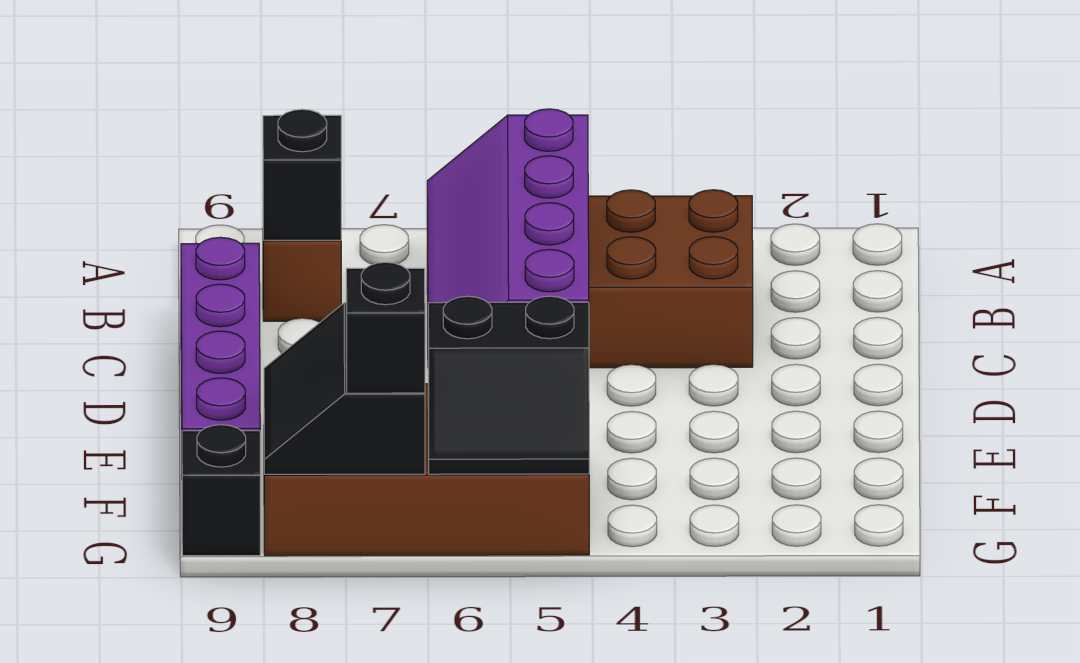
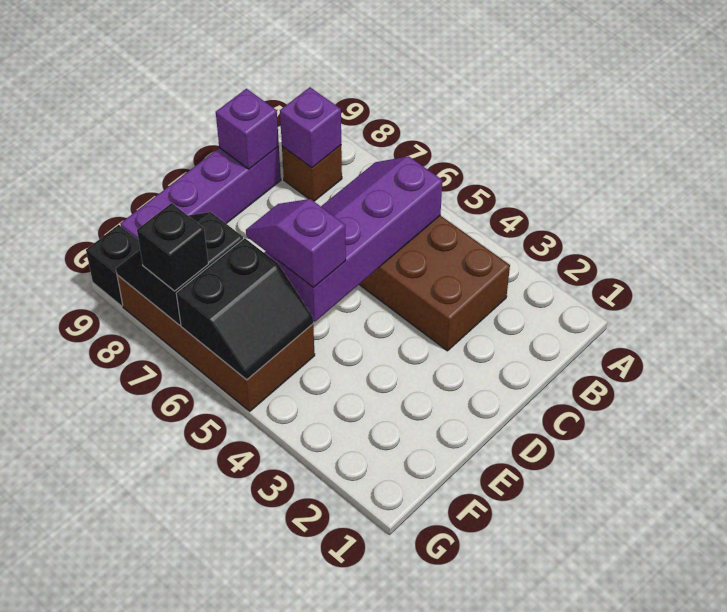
black brick B8 level 2 -> purple brick B8 level 2
none -> purple brick C9 level 2
none -> purple slope E5:E6 level 3 top 5
black slope F5:G6 level 2 top F -> black slope F5:G6 level 2 top 6

